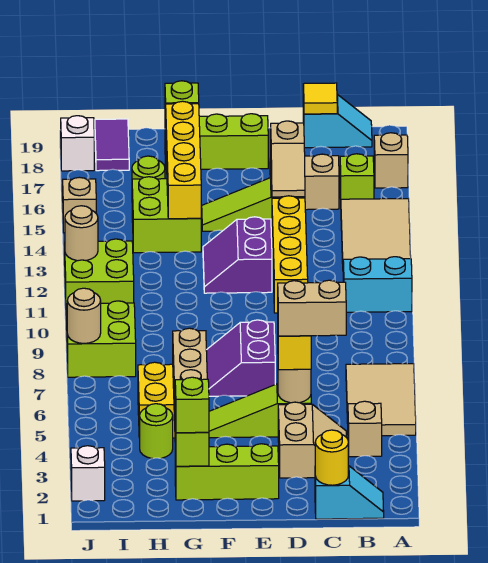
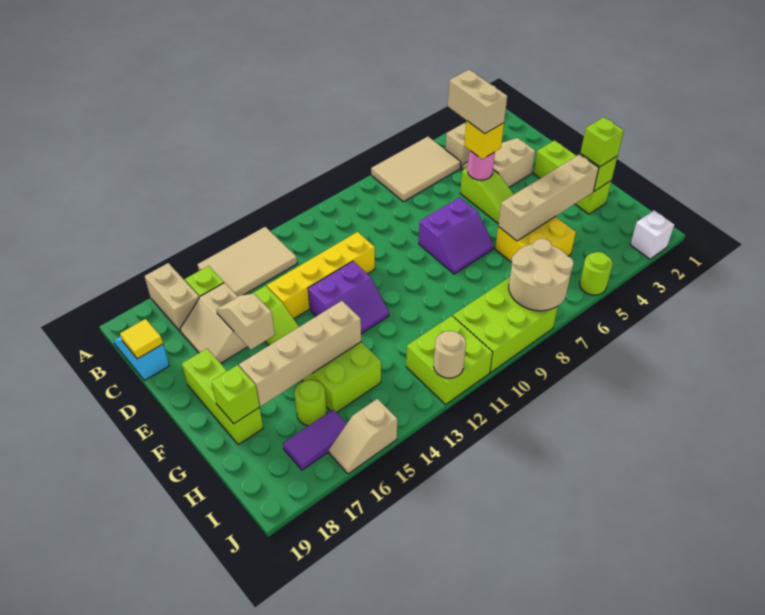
cyan brick A11:B11 level 1 -> none
tan brick A17 level 1 -> tan brick A17:B17 level 1
cyan slope B1:C1 level 1 top C -> none
yellow round brick C1 level 2 -> none
tan round brick D5 level 2 -> pink round brick D5 level 2
tan slope D15:D16 level 2 top 16 -> tan slope D16:E16 level 2 top E
yellow brick G14:G17 level 2 -> tan brick G14:G17 level 2
lime round brick H4 level 1 -> lime round brick J5 level 1
lime brick I8:J9 level 1 -> lime brick I8:J10 level 1
purple tile I18:I19 level 1 -> purple tile I16:I17 level 1
tan round brick J8 level 2 -> tan round brick I7:J8 level 2
white brick J18 level 1 -> none

